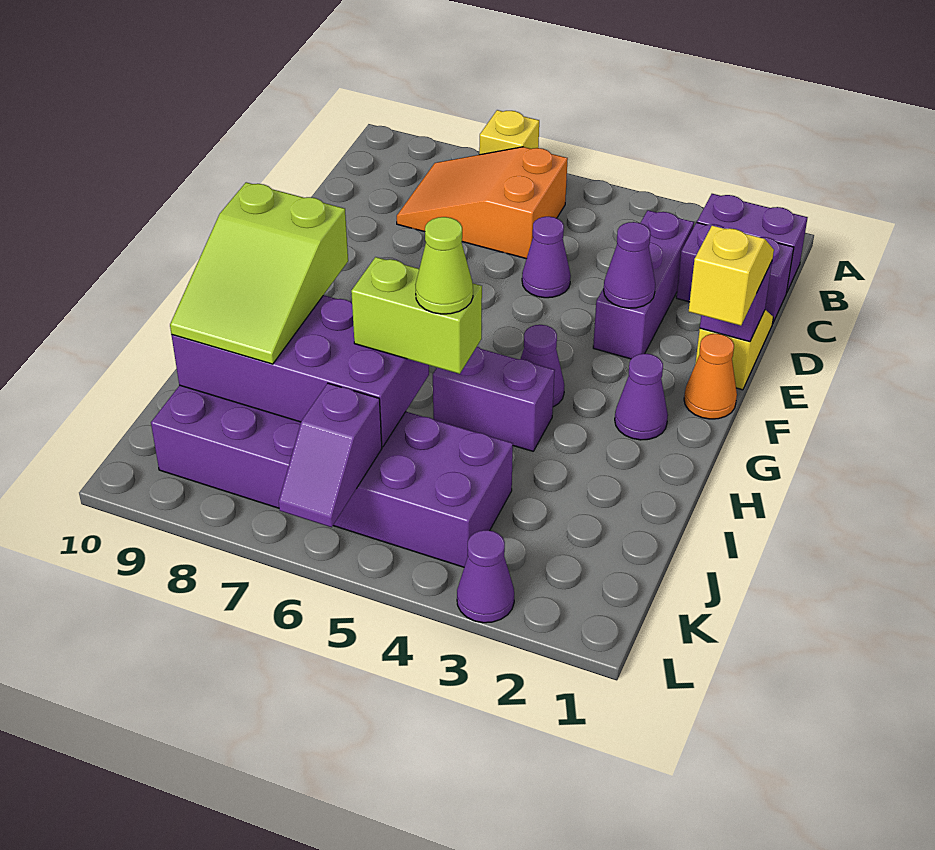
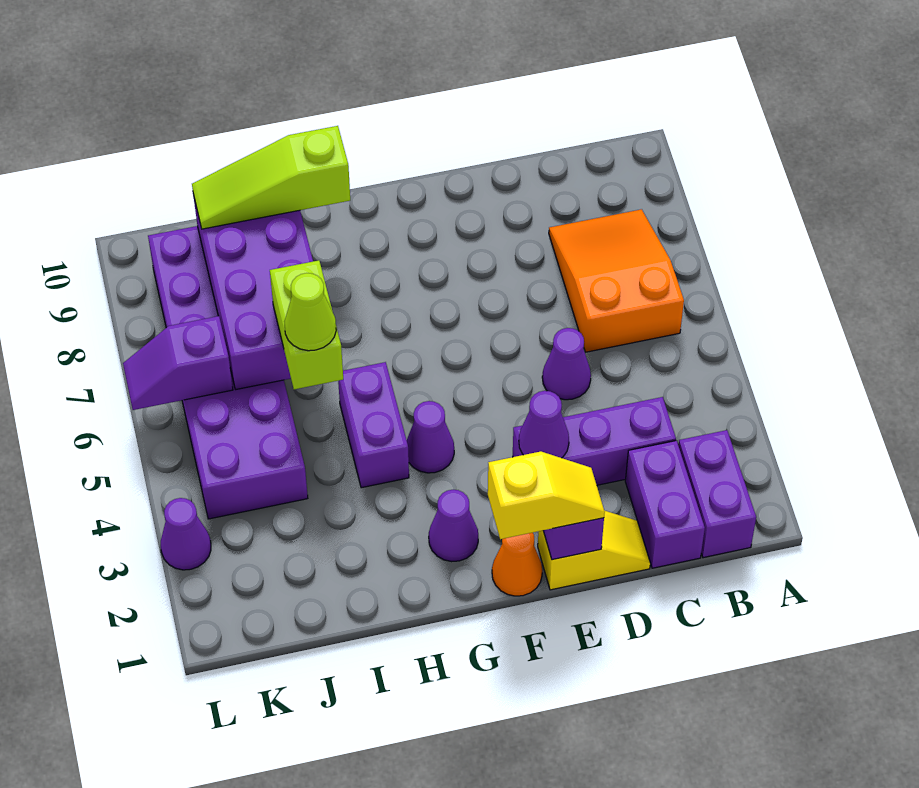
yellow brick A7 level 1 -> none
lime slope H8:J9 level 3 top H -> lime slope H9:J9 level 3 top H

